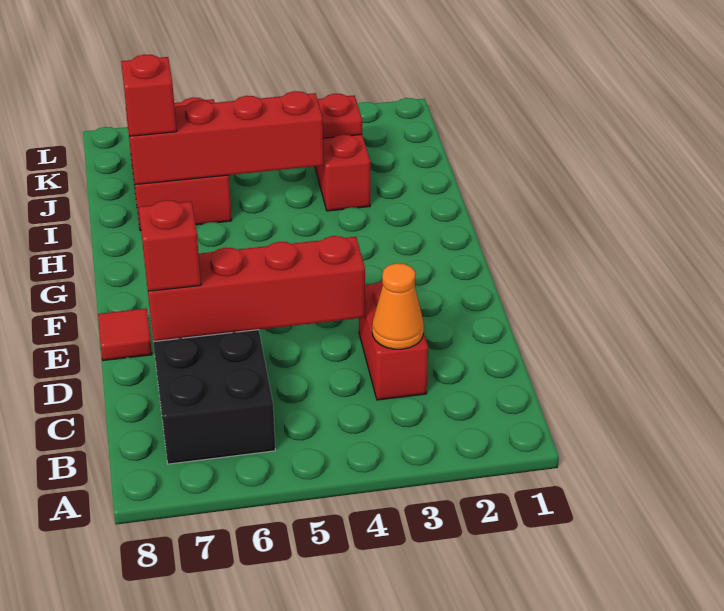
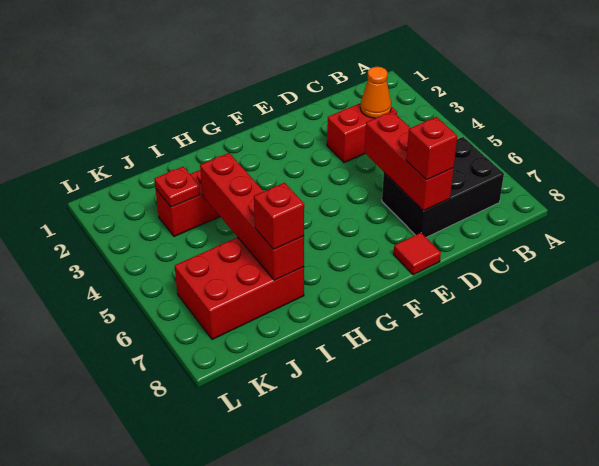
red brick D4:D7 level 2 -> red brick D5:D7 level 2

